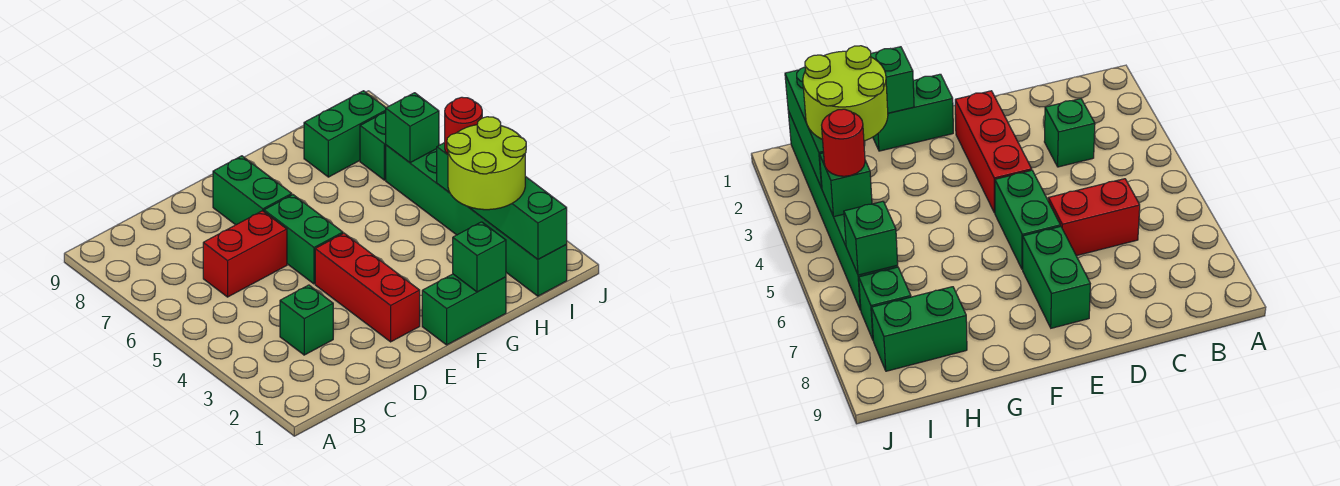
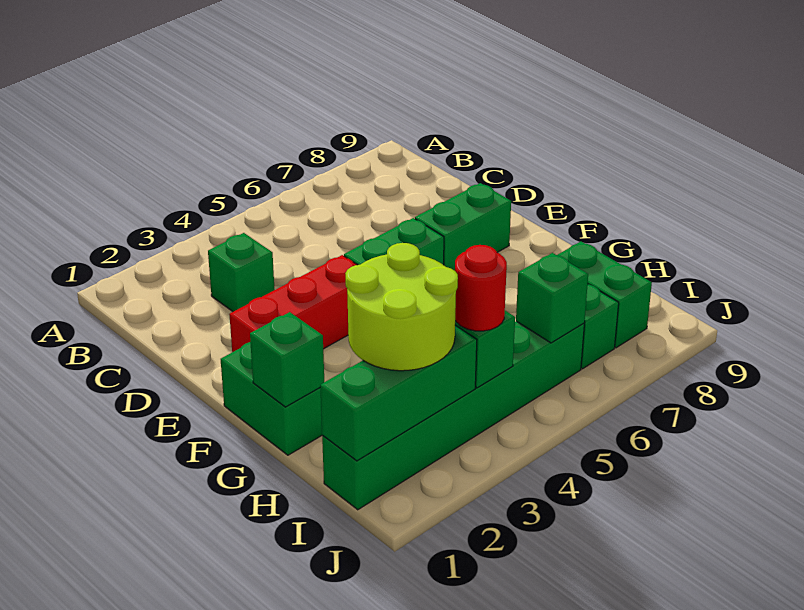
red brick C6:D6 level 1 -> none

